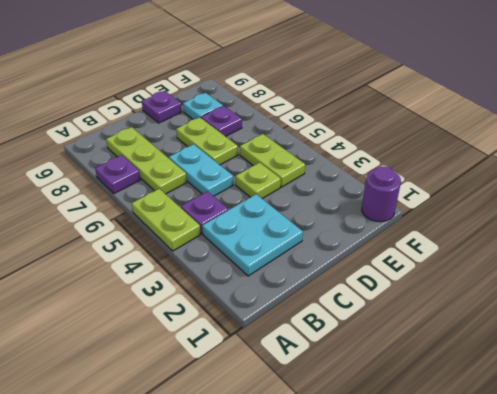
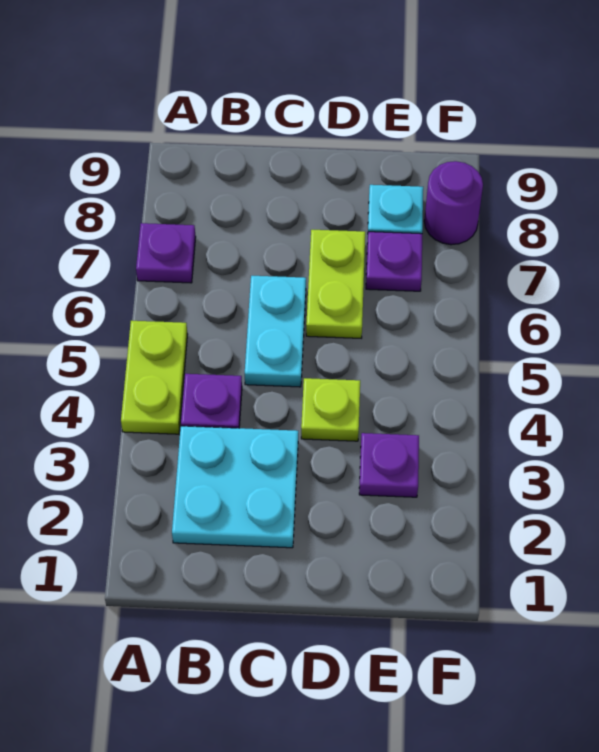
lime plate B6:B8 level 1 -> none
purple plate D9 level 1 -> purple plate E3 level 1
lime plate E4:E5 level 1 -> none
purple round brick F1 level 1 -> purple round brick F8 level 1

